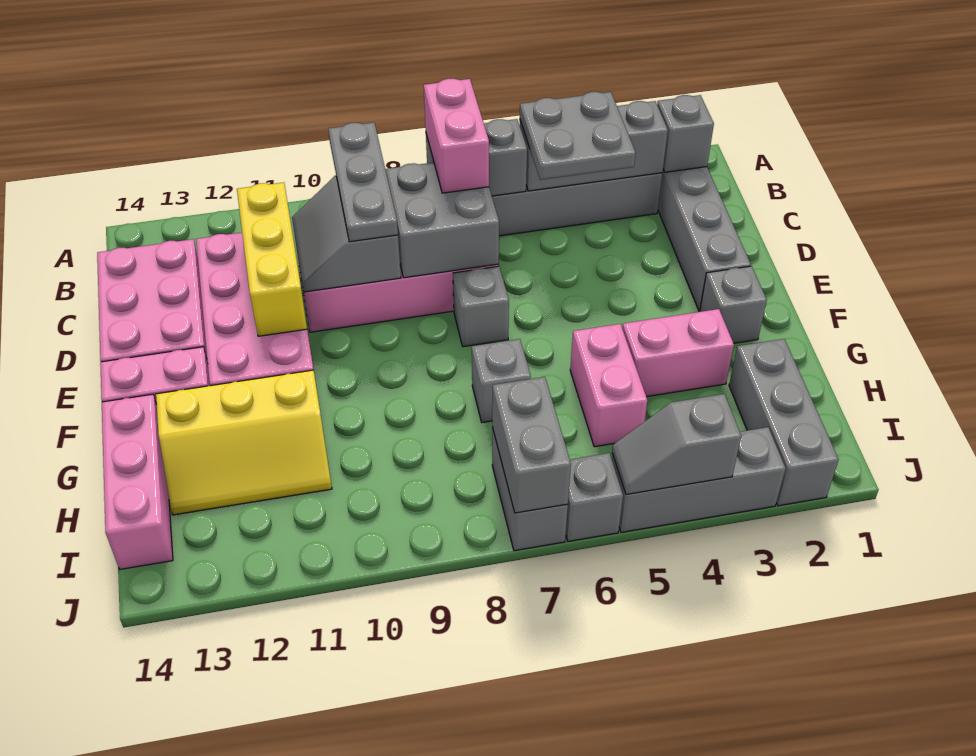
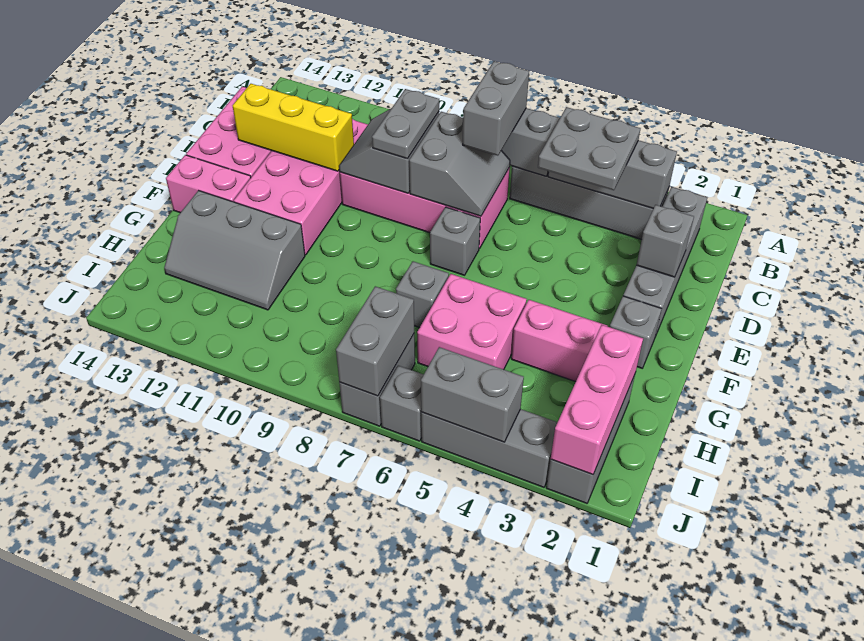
grey brick B2 level 2 -> grey brick D2 level 2
pink brick B7:C7 level 3 -> grey brick B7:C7 level 3
grey plate B9:D9 level 3 -> grey plate C9:D9 level 3
grey brick C7:D8 level 2 -> grey slope C7:D8 level 2 top 8
yellow brick C11:E11 level 2 -> yellow brick D11:D13 level 2
pink brick G5:H5 level 1 -> pink brick G5:H6 level 1
yellow slope G11:H13 level 1 top G -> grey slope G11:H13 level 1 top G
pink brick G14:I14 level 1 -> pink brick H2:J2 level 2
grey slope J4:J5 level 2 top 4 -> grey brick J4:J5 level 2

